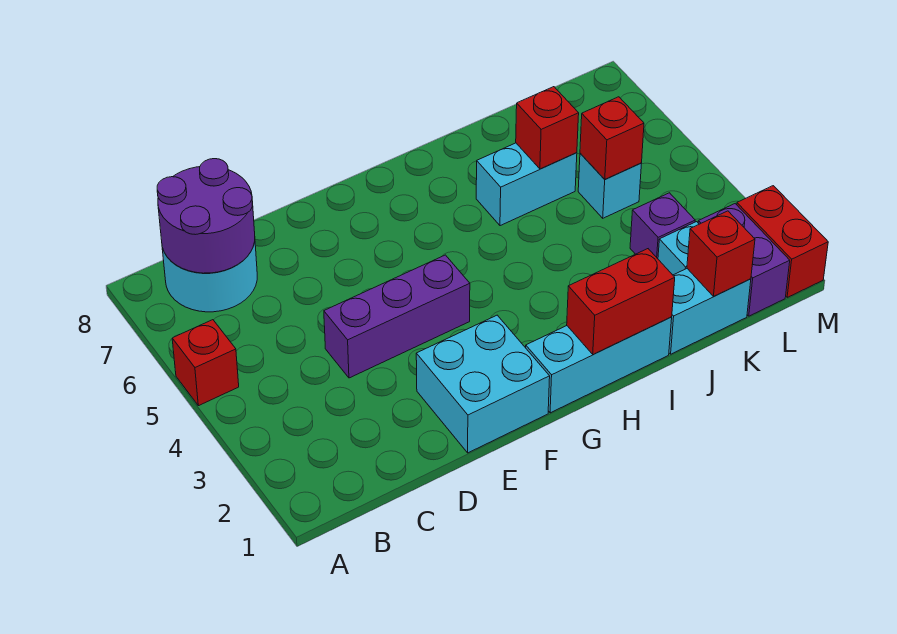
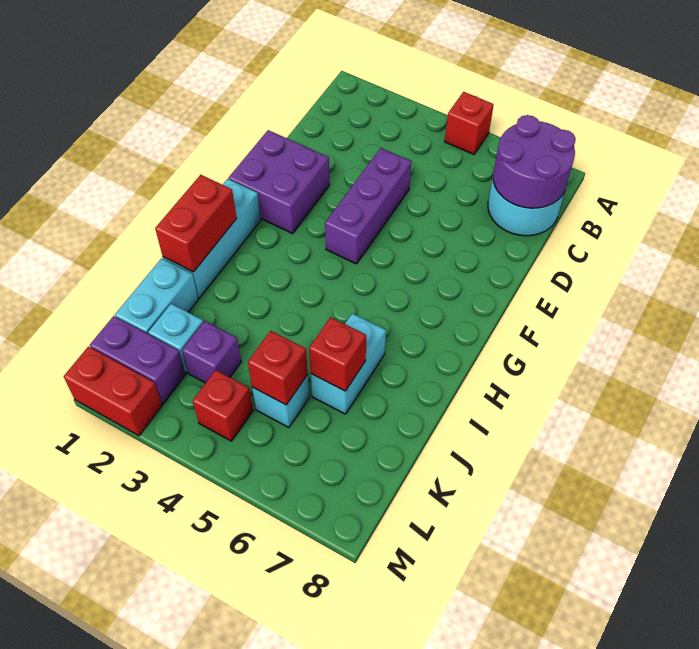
cyan brick E1:F2 level 1 -> purple brick E1:F2 level 1
red brick K1 level 2 -> red brick L4 level 1

